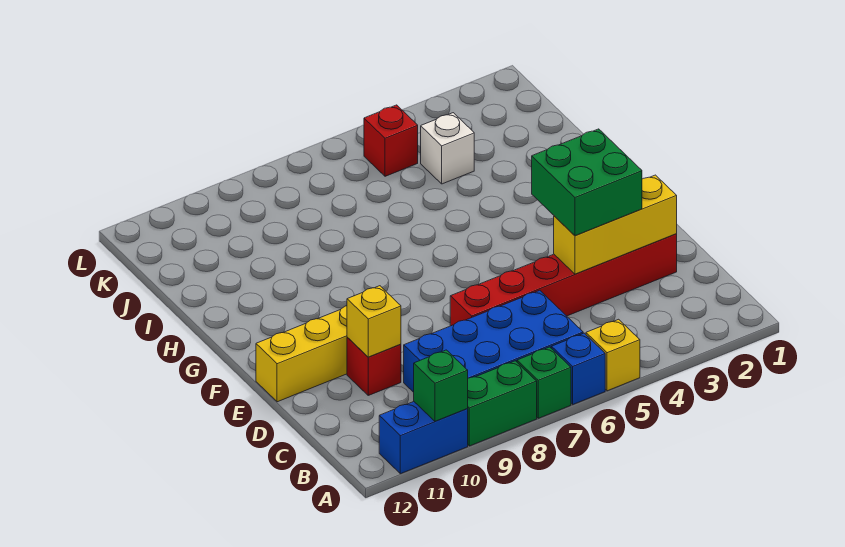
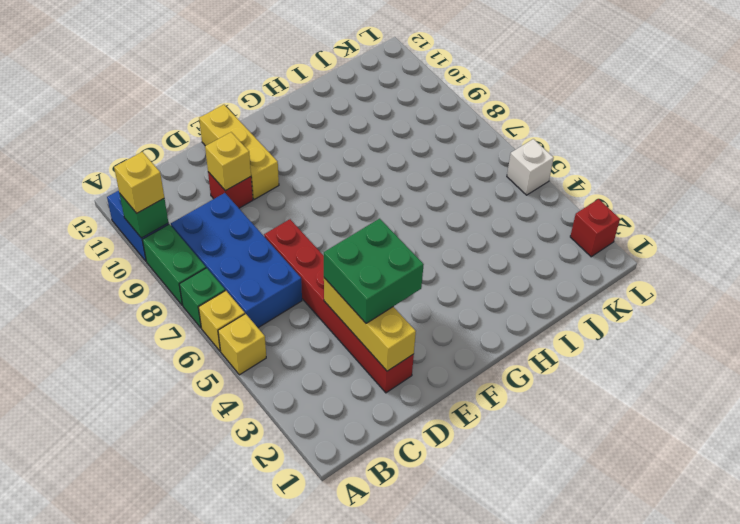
blue brick A6 level 1 -> yellow brick A6 level 1
none -> yellow brick A10 level 3
white brick J4 level 1 -> white brick L5 level 1
red brick K5 level 1 -> red brick L2 level 1

